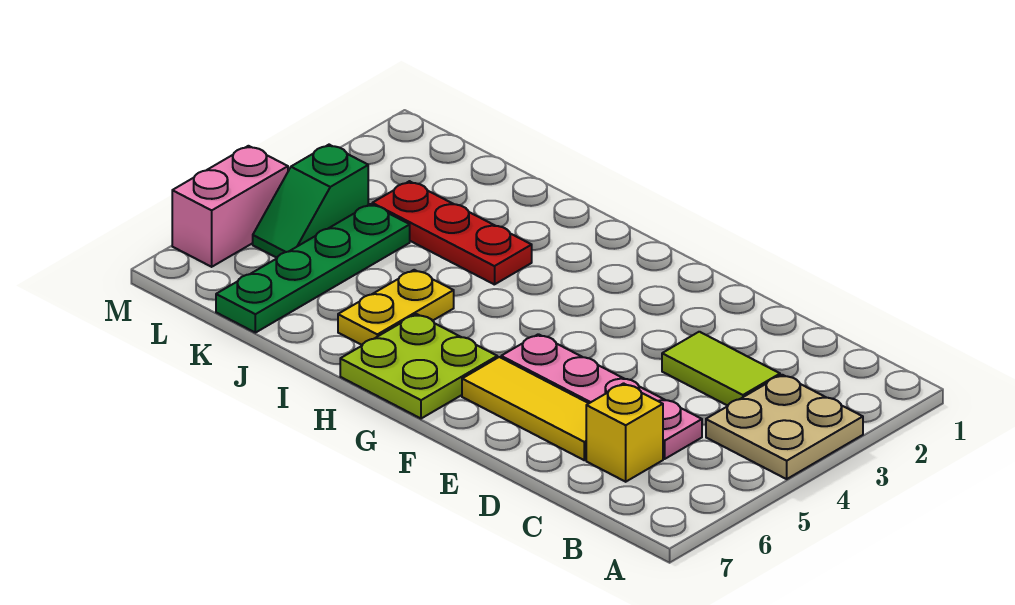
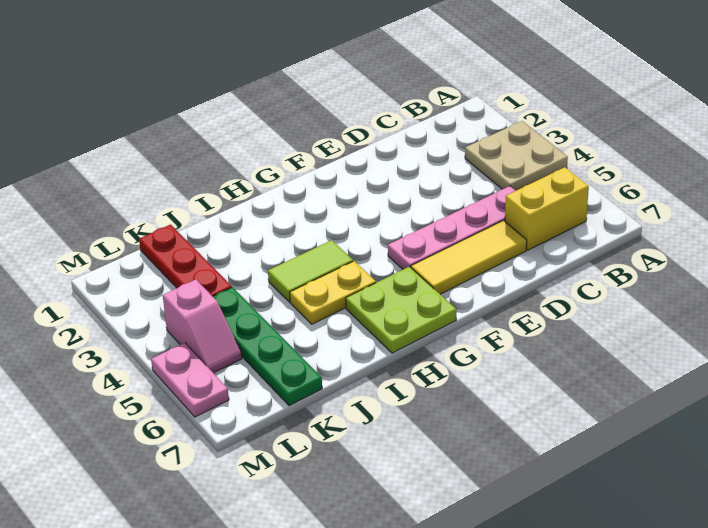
lime tile C3:D3 level 1 -> lime tile H4:I4 level 1
yellow brick C6 level 1 -> yellow brick B6:C6 level 1
red plate I3:K3 level 1 -> red plate K1:K3 level 1
yellow plate I5:I6 level 1 -> yellow plate H5:I5 level 1
green slope L4:L5 level 1 top 4 -> pink slope L4:L5 level 1 top 4
pink brick M5:M6 level 1 -> pink plate M5:M6 level 1

